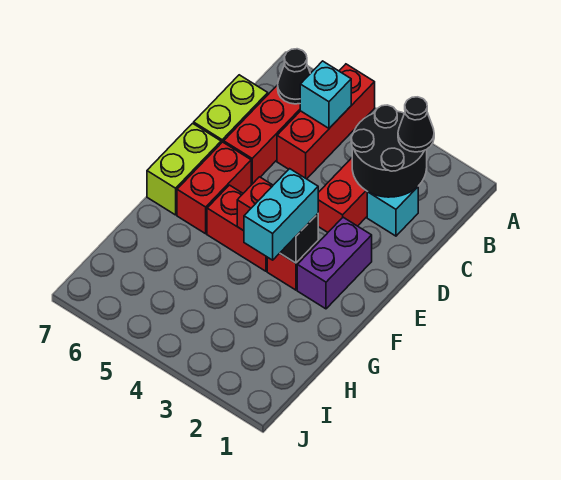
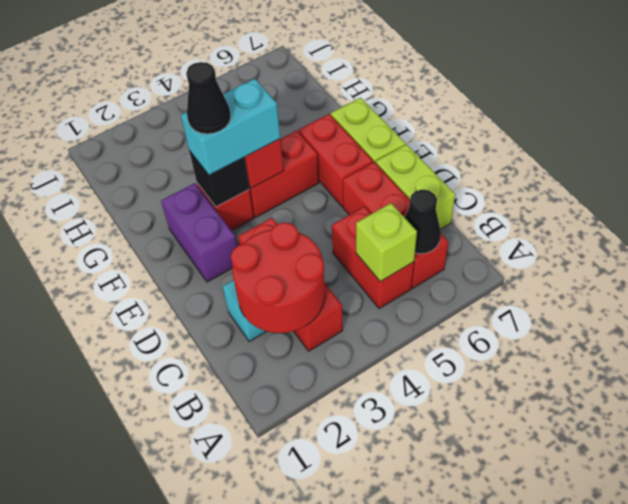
red brick A5:C5 level 1 -> red brick B5:C5 level 1
black round brick B2:C3 level 2 -> red round brick B2:C3 level 2
black cone B2 level 3 -> black cone F3 level 4
cyan brick B5 level 2 -> lime brick B5 level 2
cyan brick F3:G3 level 3 -> cyan brick F3:F4 level 3

